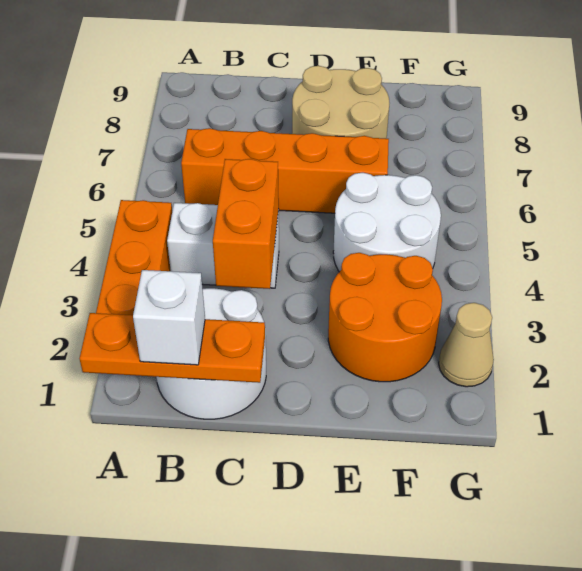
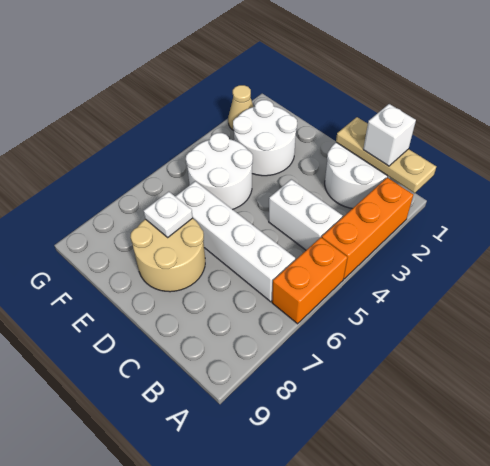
orange plate A1:C1 level 2 -> tan plate A1:C1 level 2
orange brick B6:E6 level 1 -> white brick B6:E6 level 1
orange brick C3:C4 level 2 -> orange brick A5:A6 level 1
orange round brick E2:F3 level 1 -> white round brick E2:F3 level 1
none -> white plate E7 level 2

